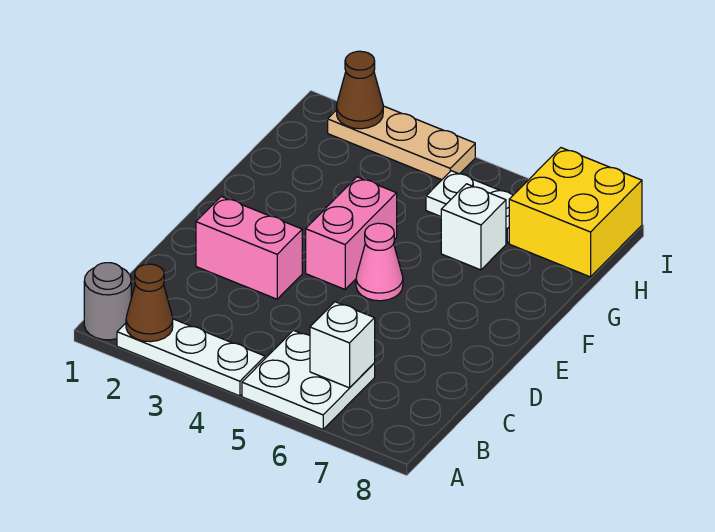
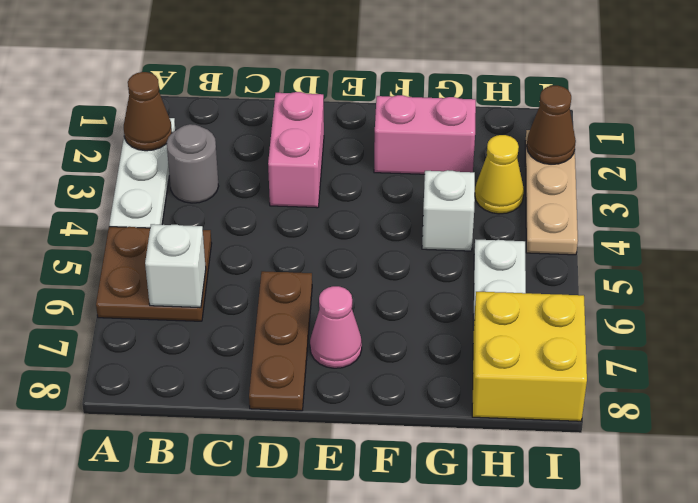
grey round brick A1 level 1 -> grey round brick B3 level 1
white plate A5:B6 level 1 -> brown plate A5:B6 level 1
none -> brown plate D6:D8 level 1
pink brick E4:F4 level 1 -> pink brick F2:G2 level 1
pink cone E5 level 1 -> pink cone E7 level 1
white brick G6 level 1 -> white brick G4 level 1
none -> yellow cone H3 level 1

